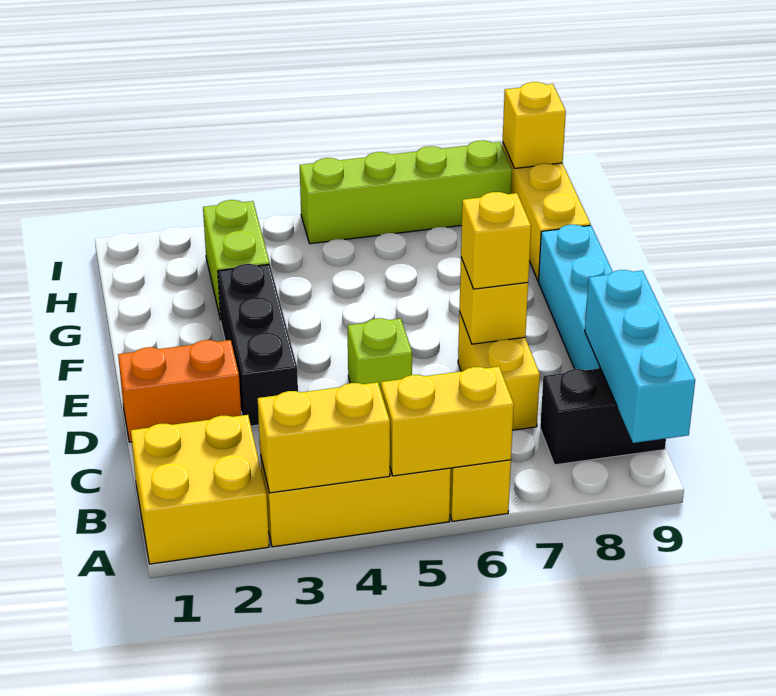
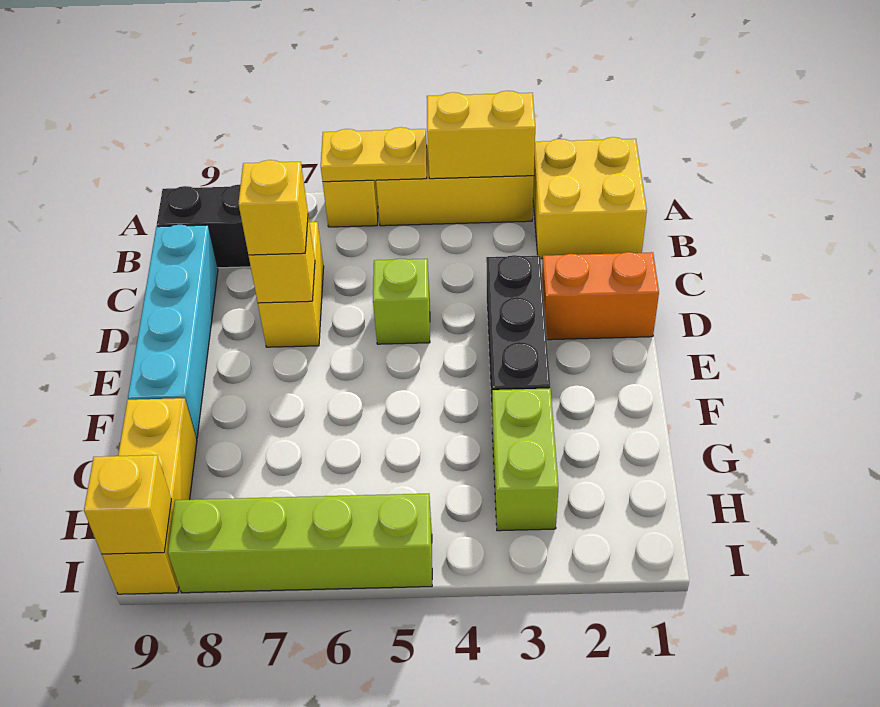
yellow brick A5:A6 level 2 -> yellow plate A5:A6 level 2
cyan brick A9:C9 level 2 -> none

